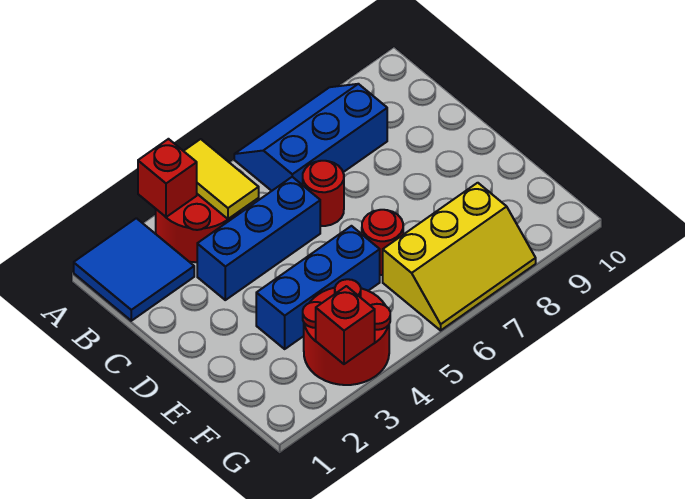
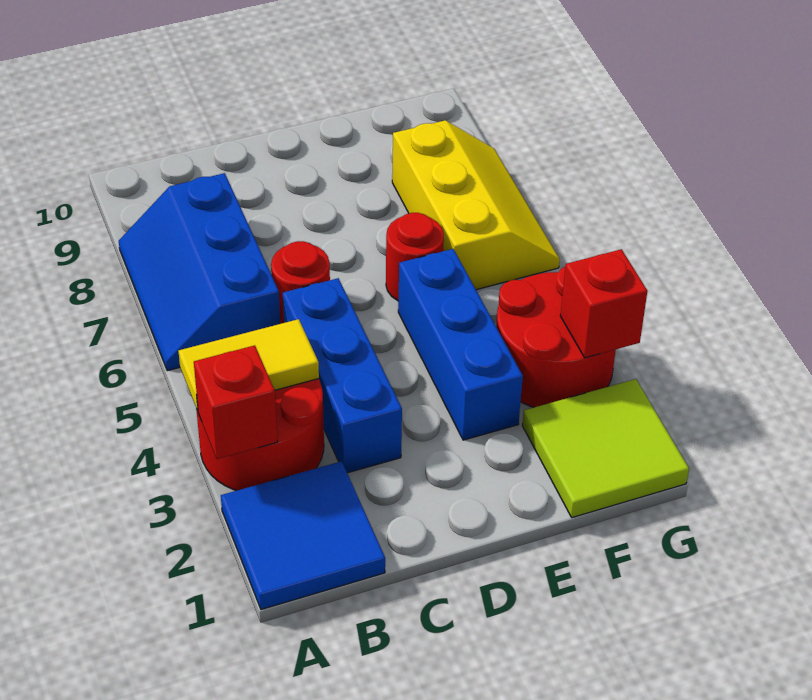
none -> lime tile F1:G2 level 1

